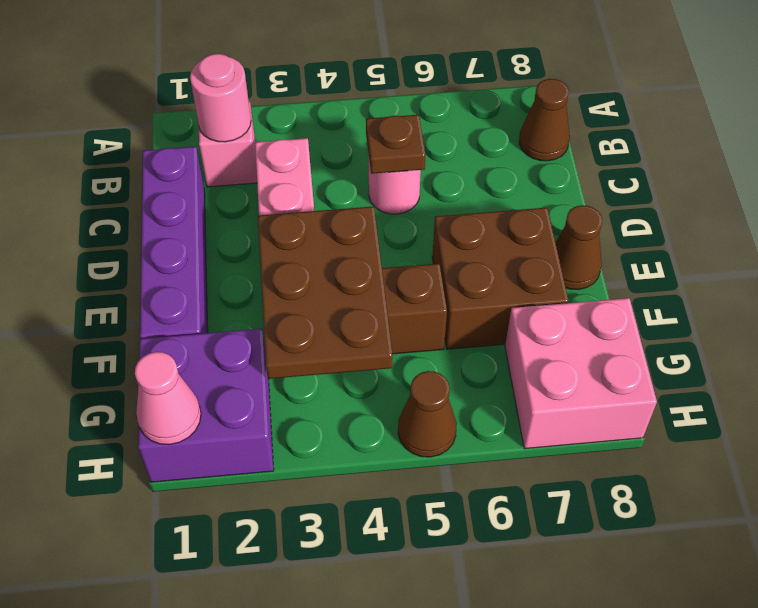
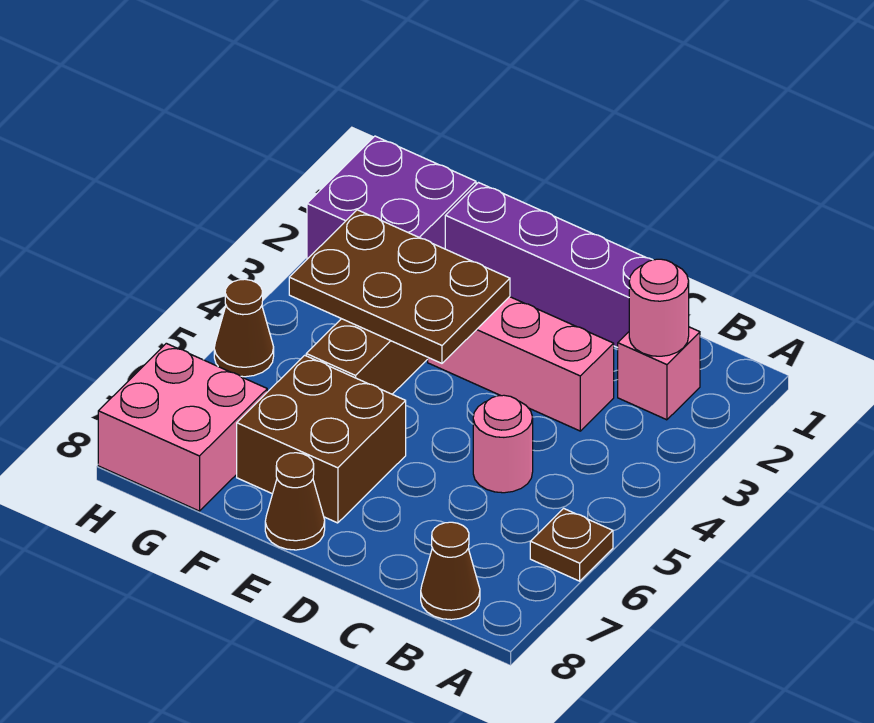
brown plate C5 level 2 -> brown plate A6 level 1
pink cone H1 level 2 -> none

